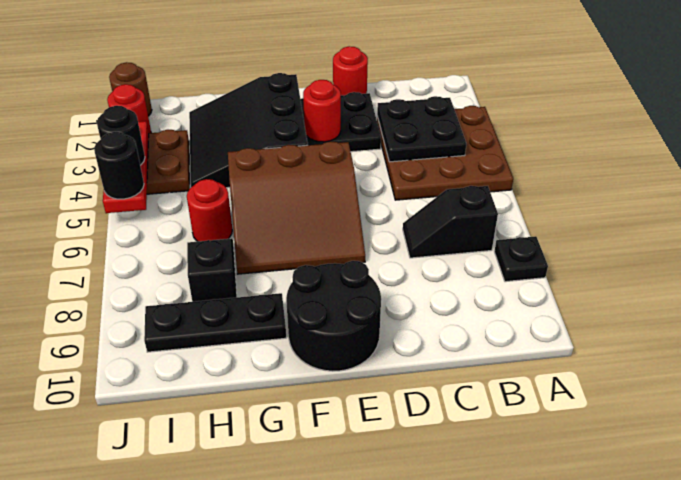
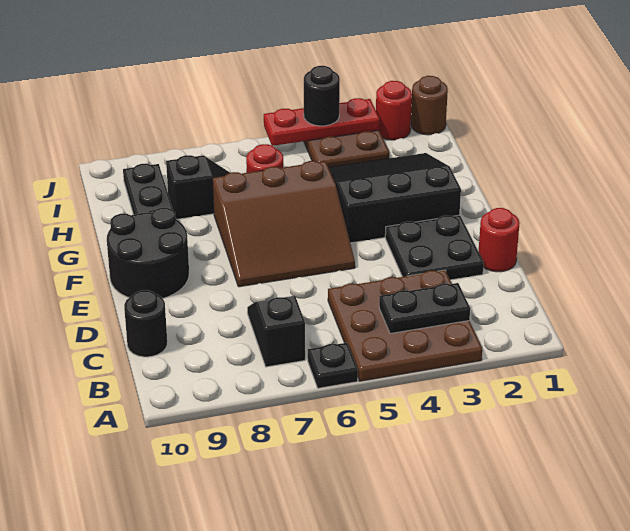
black plate A8 level 1 -> black plate A6 level 1
black plate B3:C4 level 2 -> black plate B3:B4 level 2
red round brick E3 level 2 -> none
brown slope E5:G7 level 1 top 5 -> brown slope E5:G7 level 1 top G
black round brick J5 level 3 -> black round brick C10 level 1

